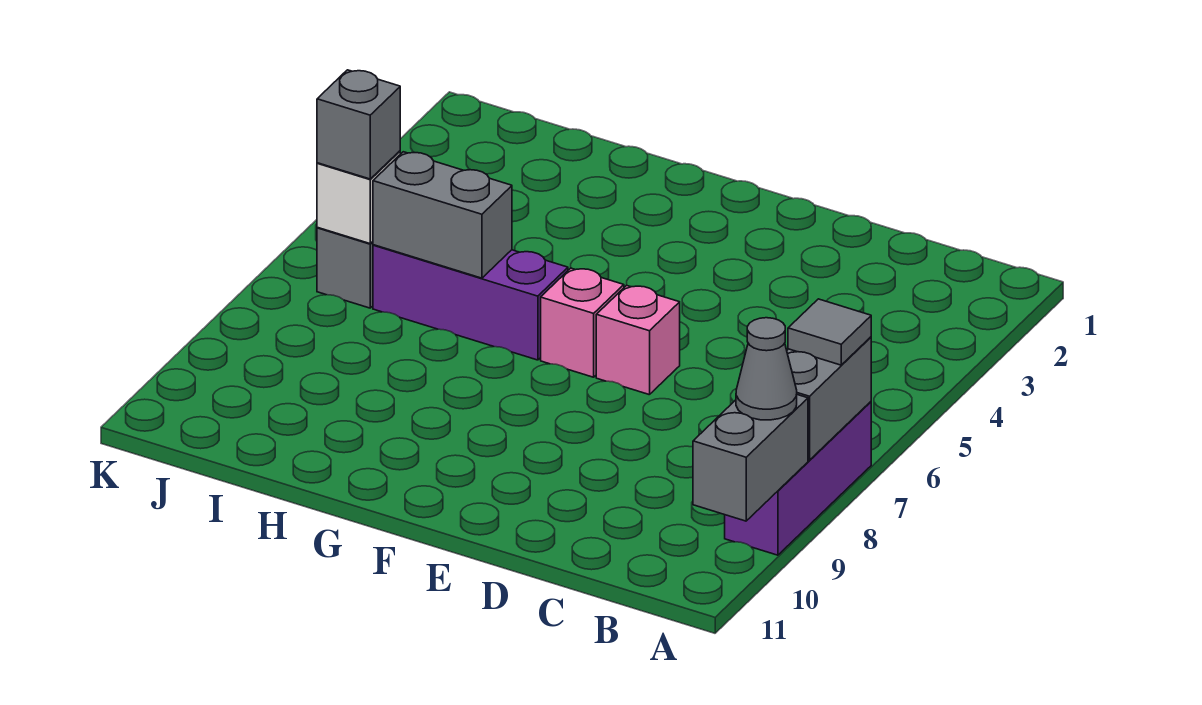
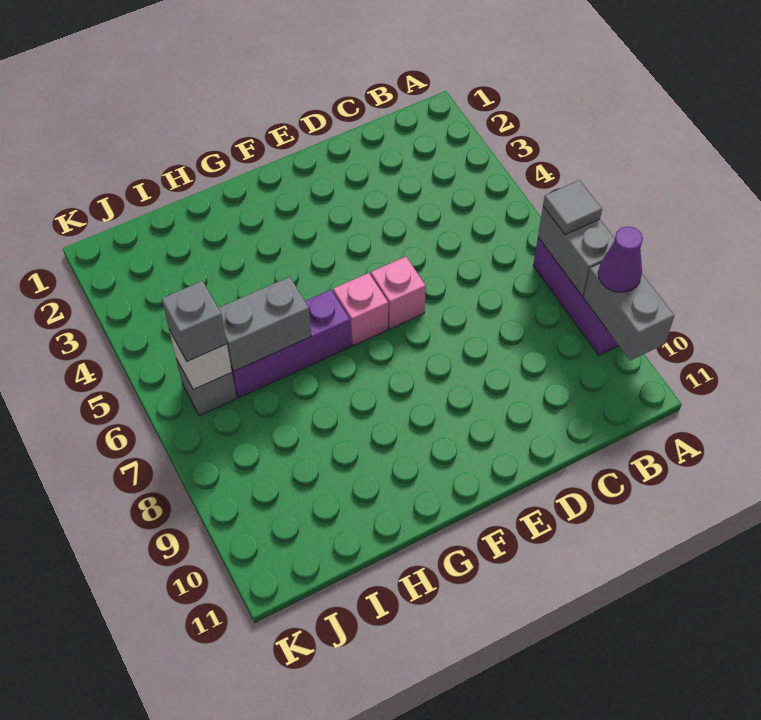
grey cone A9 level 3 -> purple cone A9 level 3

